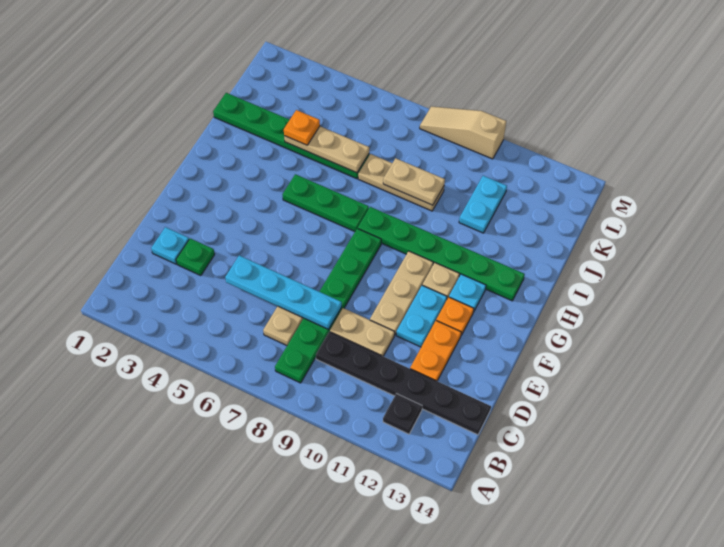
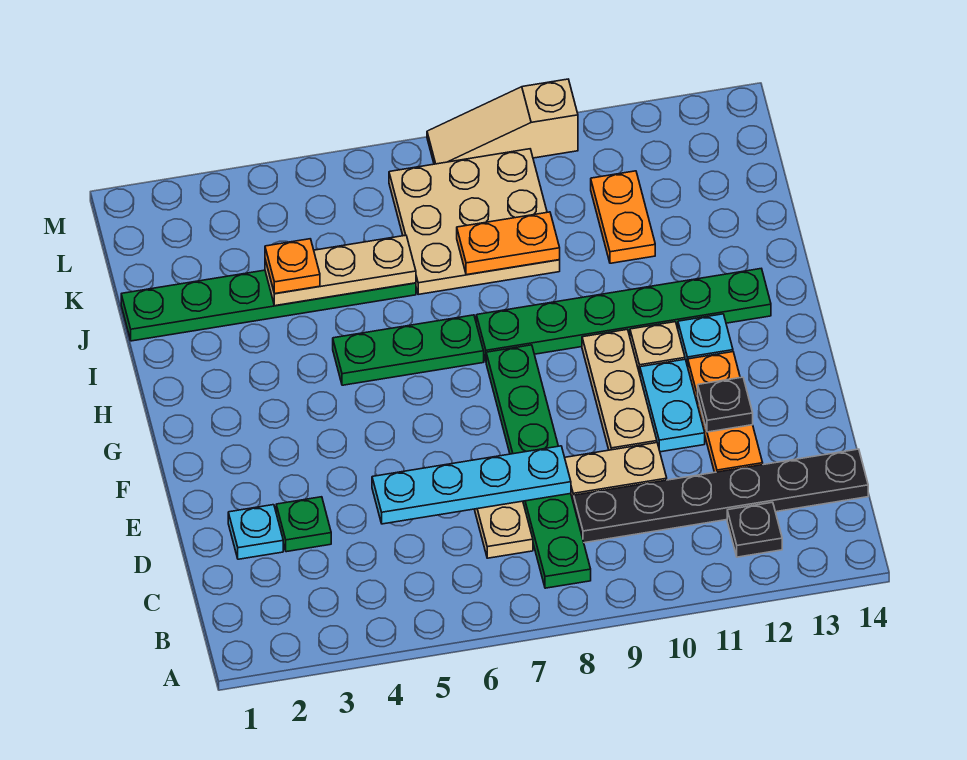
none -> black plate E12 level 2
tan plate J7:J9 level 1 -> tan plate J7:L9 level 1
tan plate J8:J9 level 2 -> orange plate J8:J9 level 2
cyan plate J11:K11 level 1 -> orange plate J11:K11 level 1

